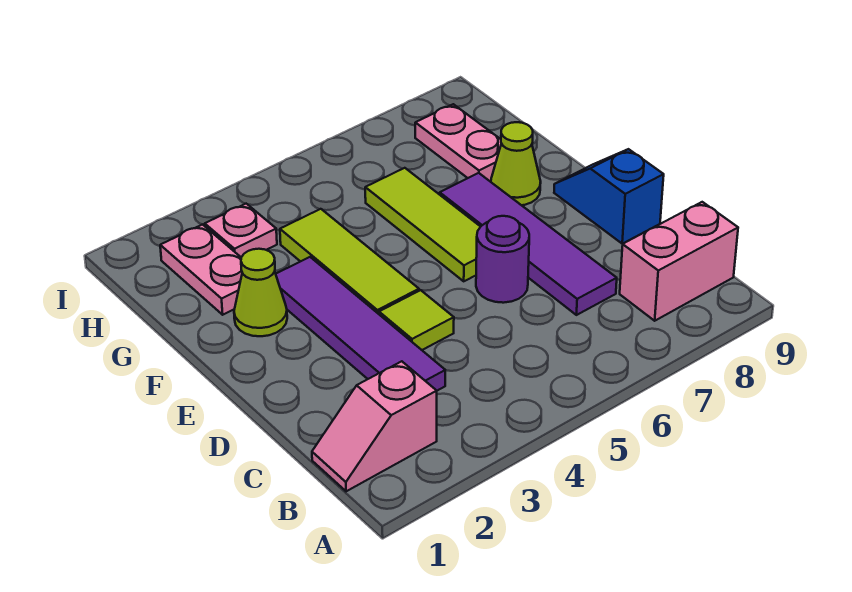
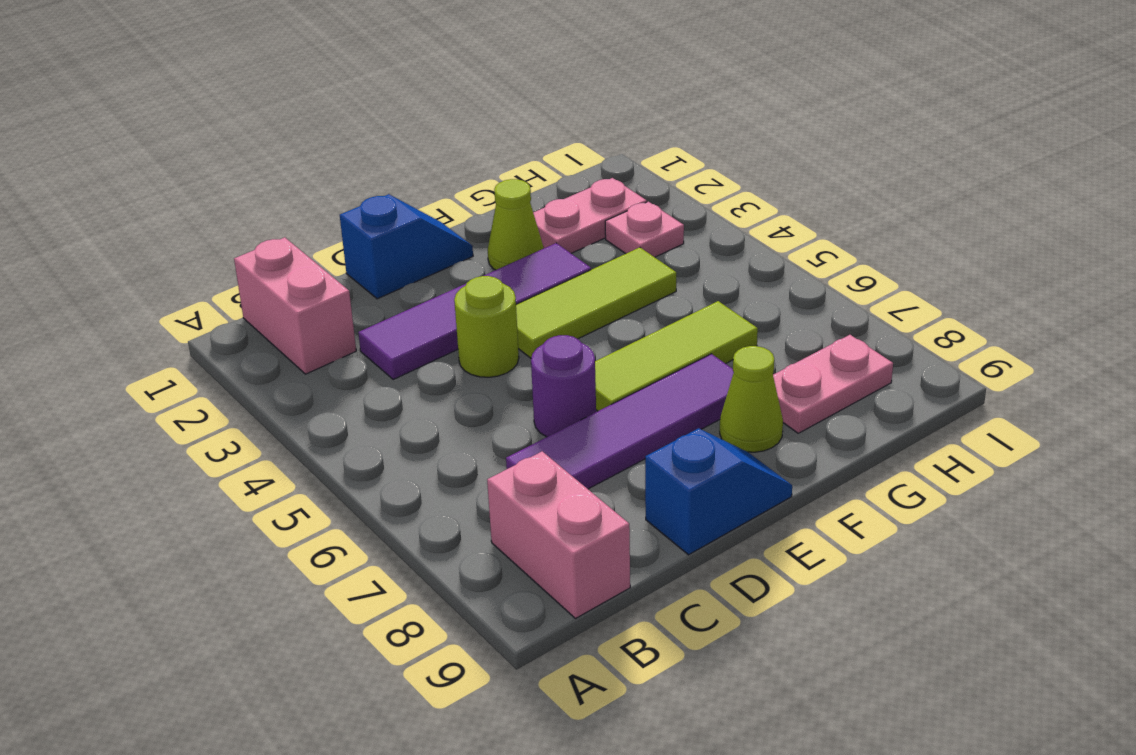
pink slope B1:B2 level 1 top 2 -> pink brick B1:B2 level 1
none -> blue slope D1:E1 level 1 top D
lime tile D4 level 1 -> lime round brick D4 level 1

